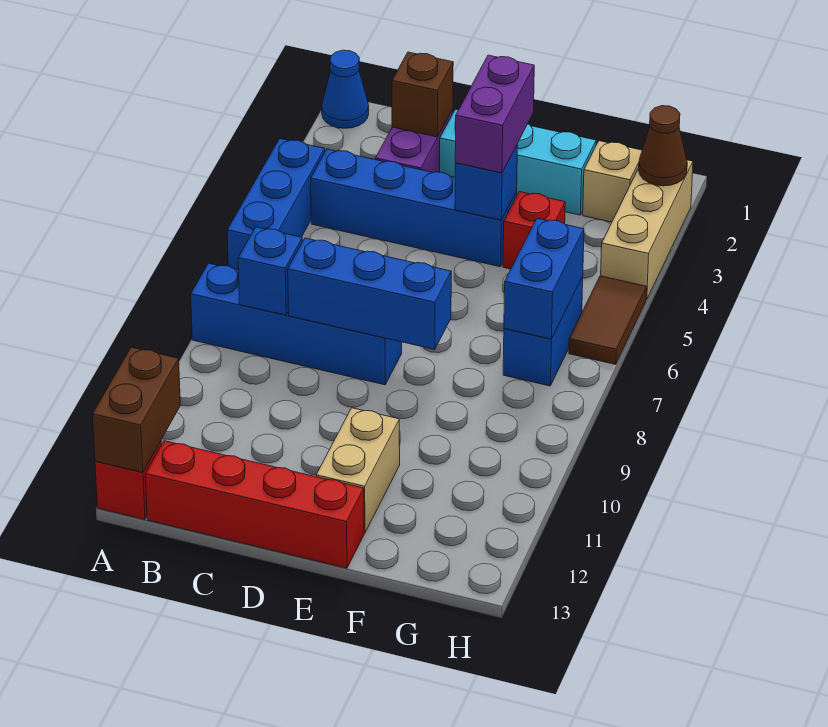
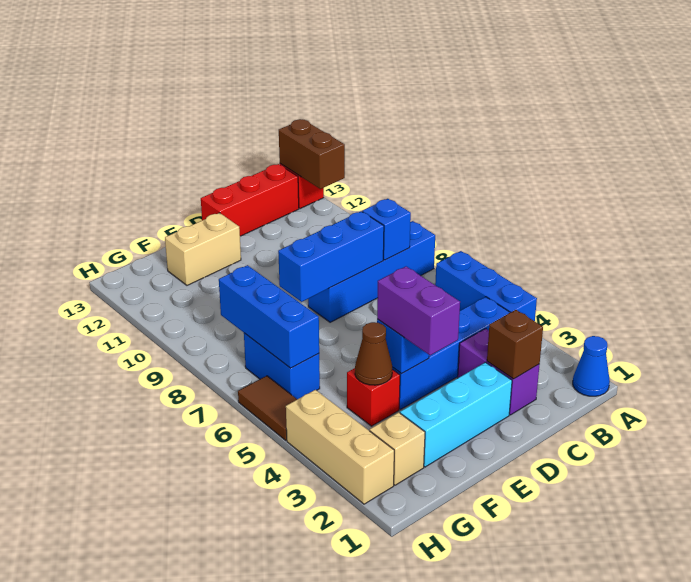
red brick B13:E13 level 1 -> red brick B13:D13 level 1
tan brick E11:E12 level 1 -> tan brick E12:F12 level 1
blue brick G6:G7 level 2 -> blue brick G6:G8 level 2
brown cone H2 level 2 -> brown cone F4 level 2

